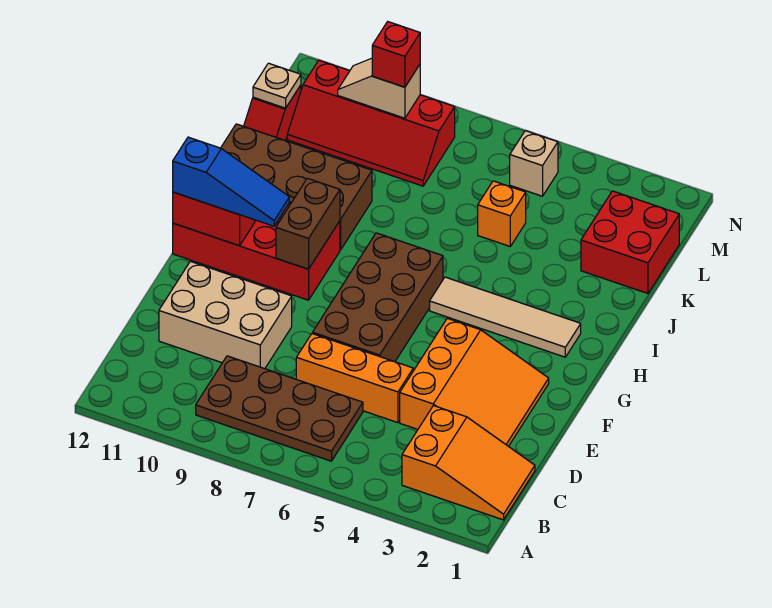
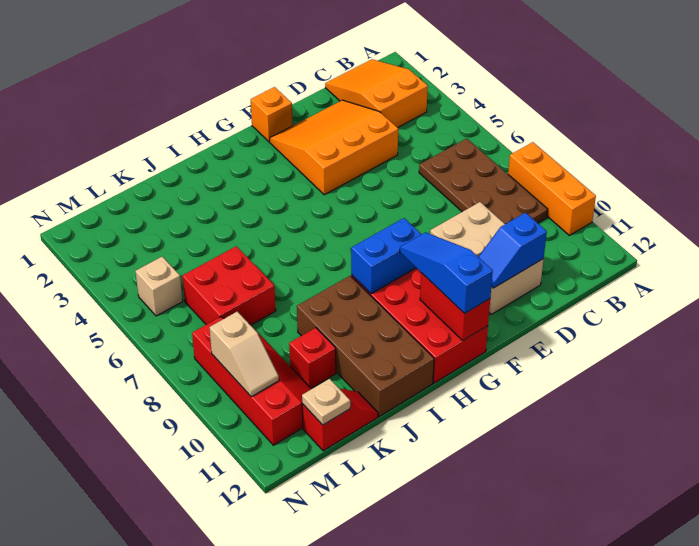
orange brick D5:D7 level 1 -> orange brick A8:A10 level 1
none -> blue slope D11:E11 level 2 top D
brown brick E6:H7 level 1 -> none
brown brick G9:H9 level 2 -> blue brick G9:H9 level 2
tan tile H2:H5 level 1 -> none
red brick K1:L2 level 1 -> red brick K6:L7 level 1
orange brick K5 level 1 -> orange brick F1 level 1
red brick M9 level 3 -> red brick K10 level 1

